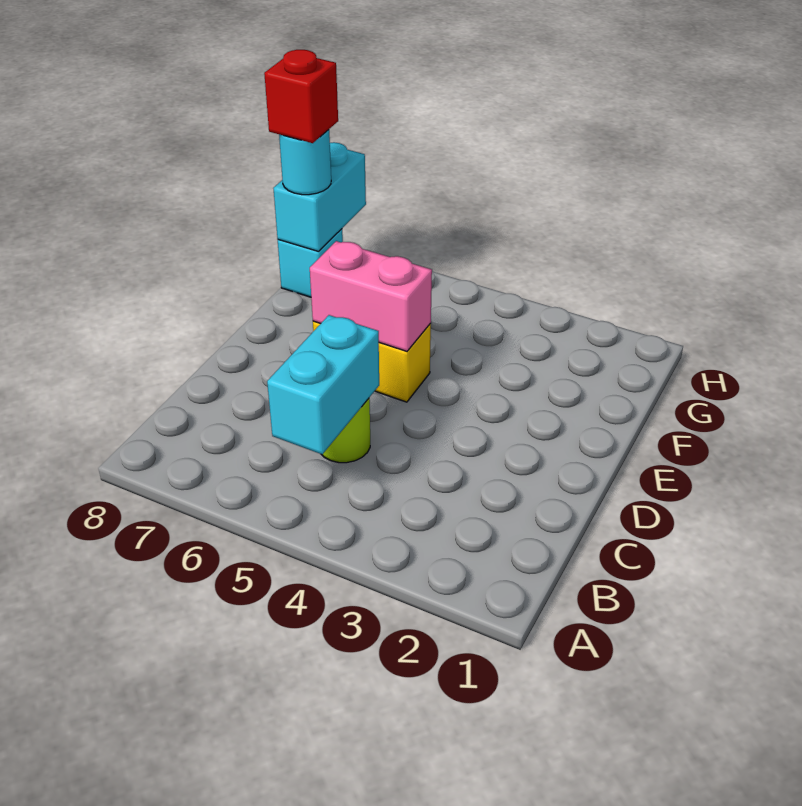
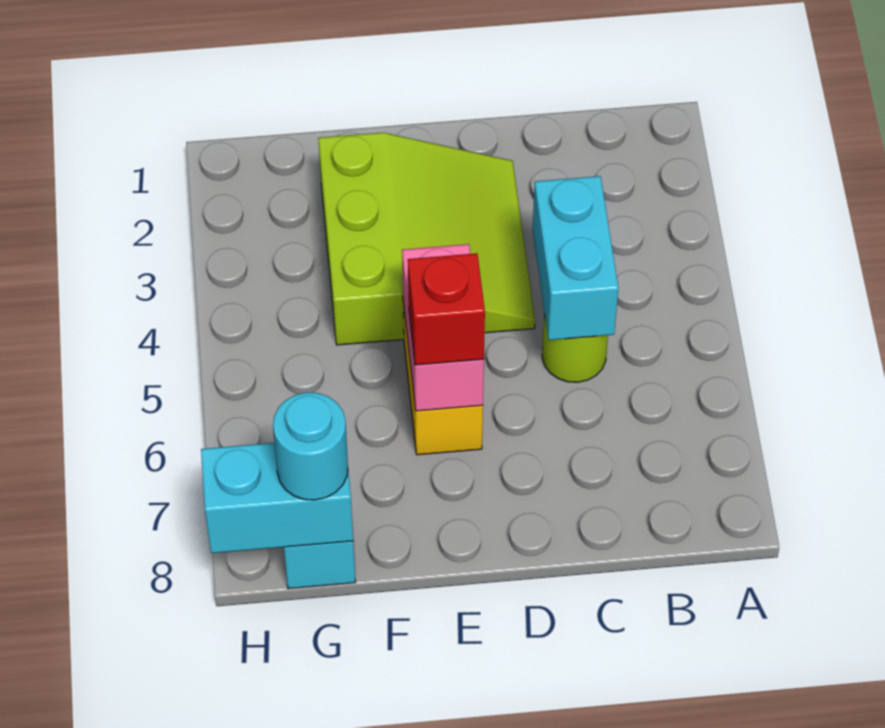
cyan brick B5:C5 level 2 -> cyan brick C4:C5 level 2
none -> lime slope D2:F4 level 1 top F
red brick G8 level 4 -> red brick E6 level 3

